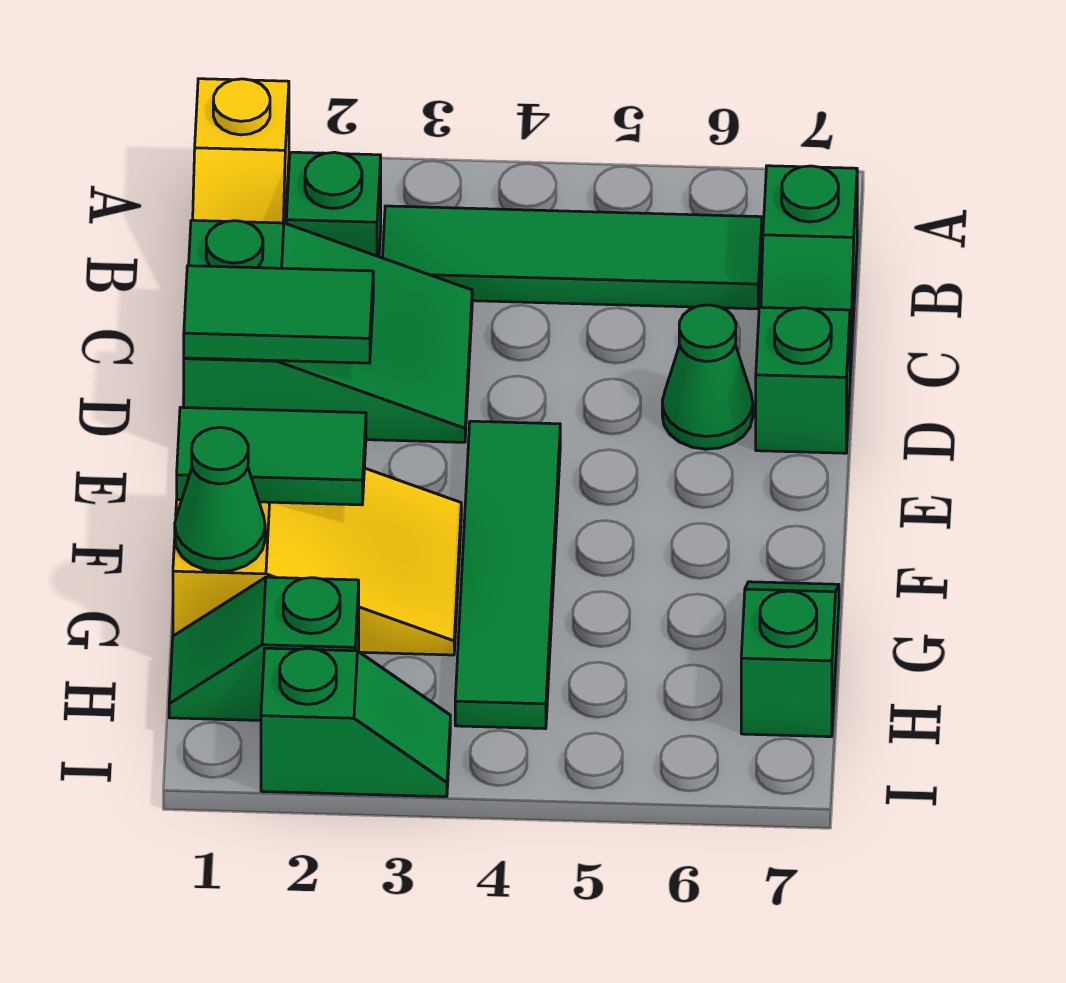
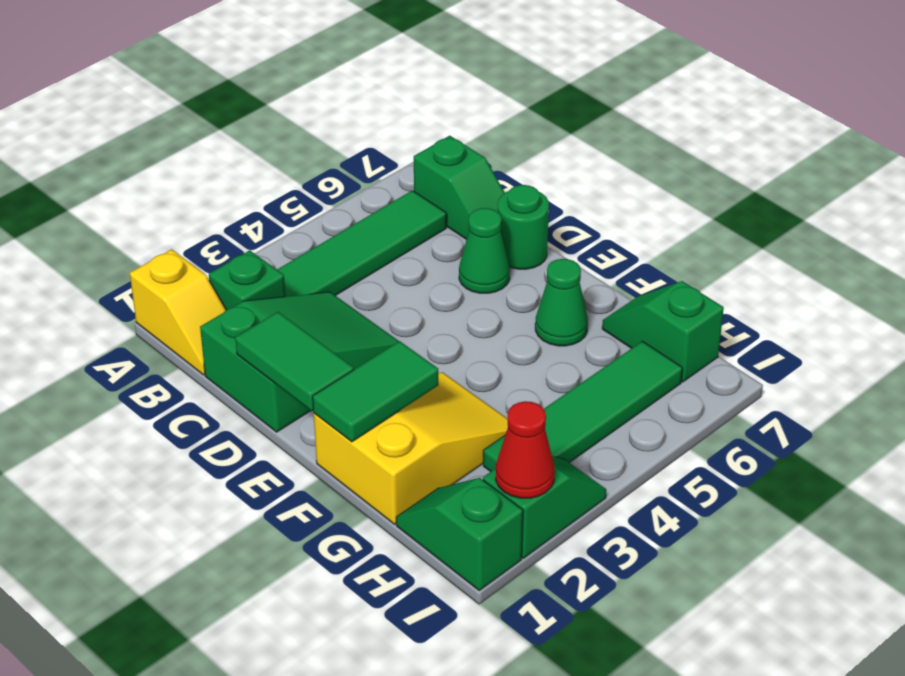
green tile D1:D2 level 2 -> green tile D1:E1 level 2
green brick D7 level 1 -> green round brick D7 level 1
green tile E4:H4 level 1 -> green tile H3:H6 level 1
green cone G1 level 2 -> green cone F6 level 1
green slope H1:H2 level 1 top 2 -> green slope H1:I1 level 1 top I
none -> red cone I2 level 2

